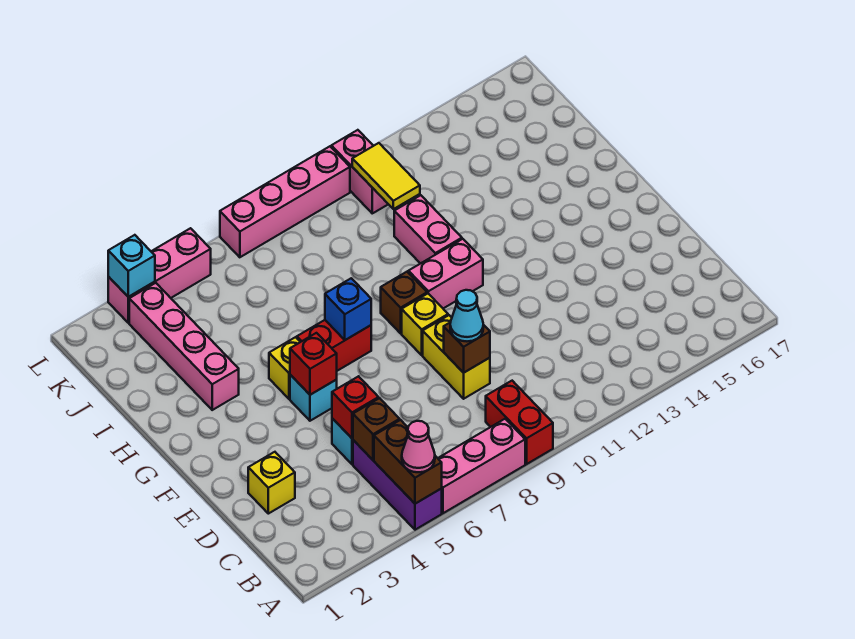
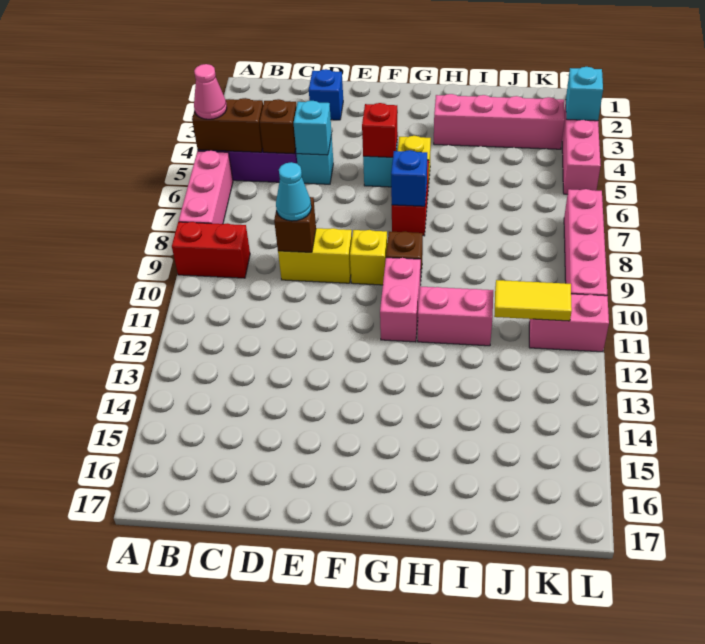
yellow brick D2 level 1 -> blue brick D2 level 1
red brick D5 level 2 -> cyan brick D5 level 2

